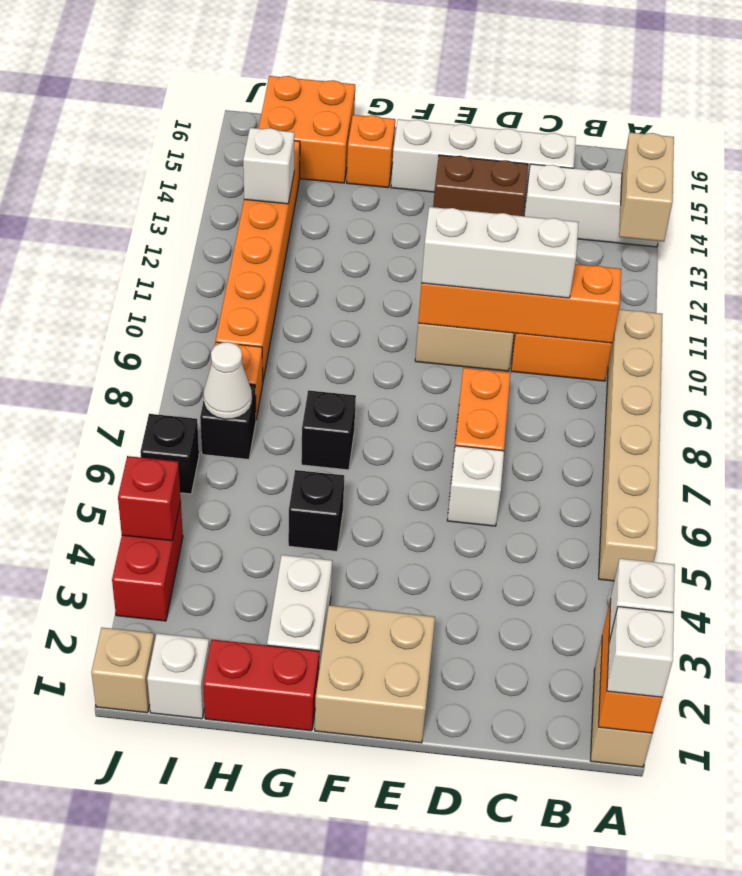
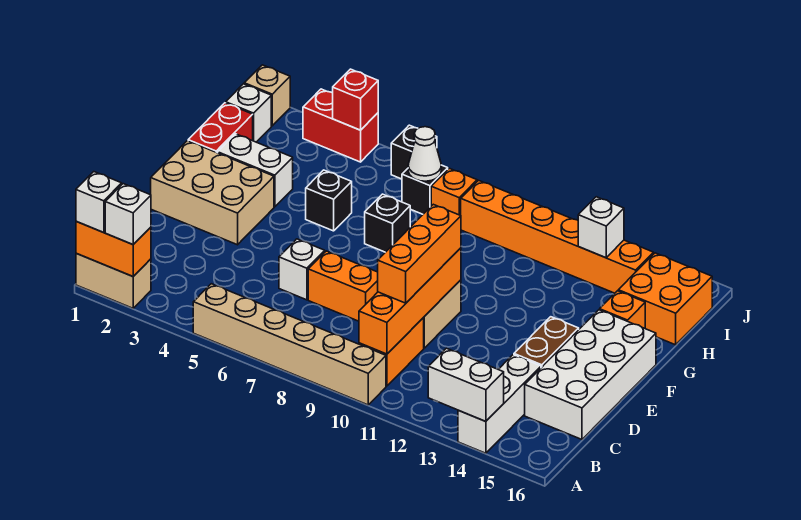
tan brick A13:A14 level 2 -> white brick A13:A14 level 2
white brick C10:E10 level 3 -> orange brick C10:E10 level 3
white brick C15:F15 level 1 -> white brick C15:F16 level 1
tan brick E1:F2 level 1 -> tan brick E1:F3 level 1

